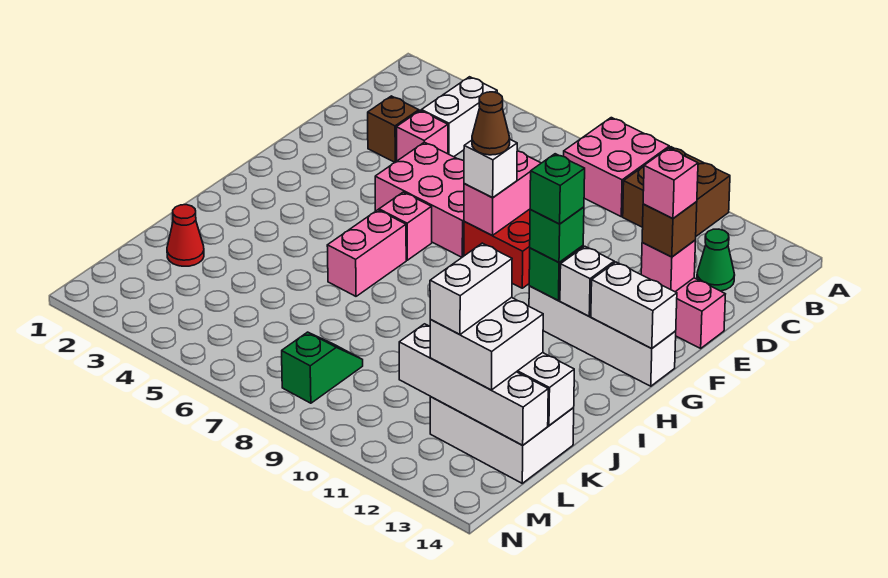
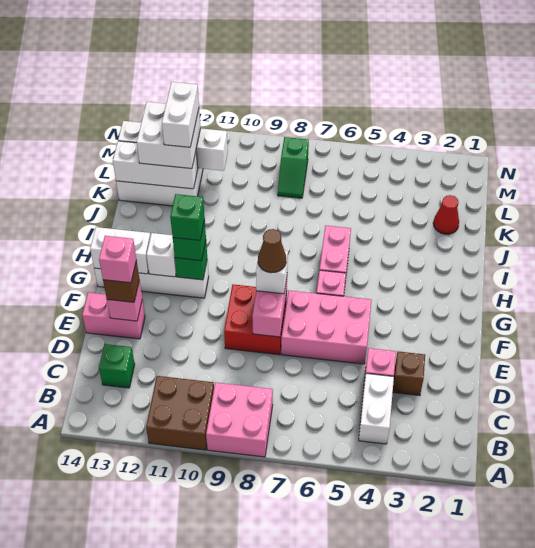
green cone C13 level 1 -> green brick C13 level 1

